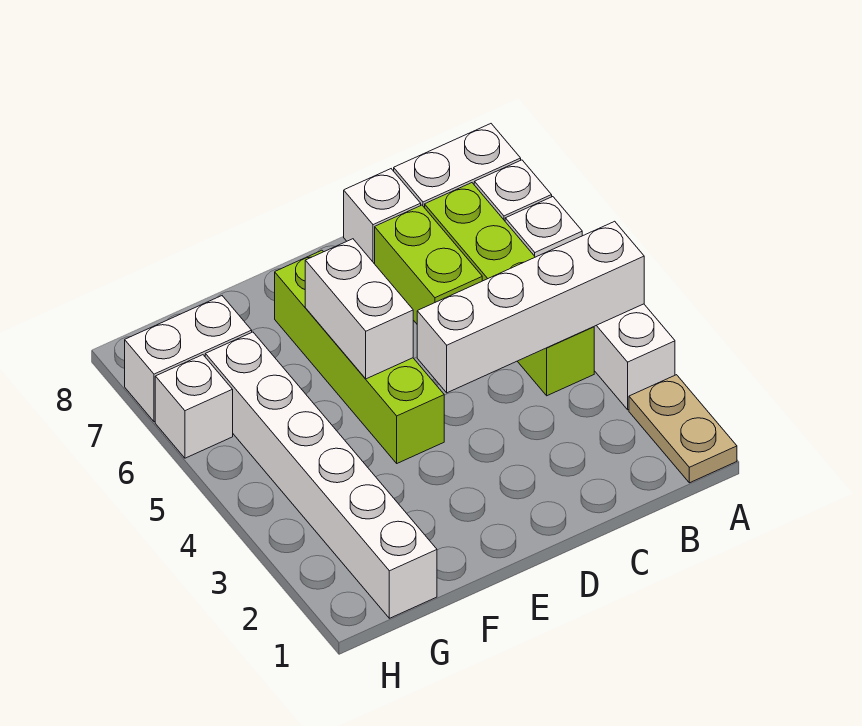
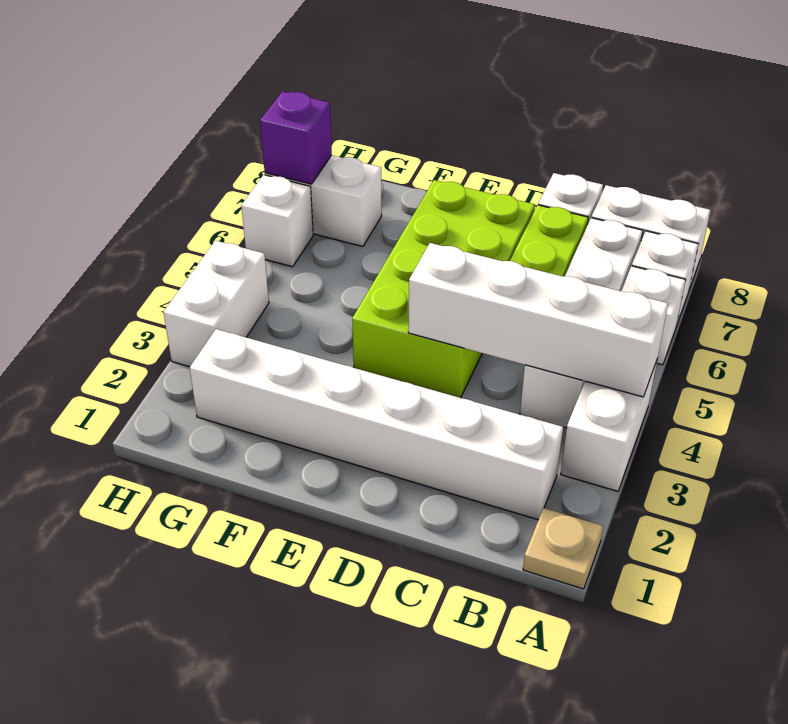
tan plate A1:A2 level 1 -> tan plate A1 level 1
lime brick B4:B7 level 1 -> white brick B4:B7 level 1
lime brick E4:E7 level 1 -> lime brick D4:E7 level 1
white brick E5:E6 level 2 -> white brick H3:H4 level 1
white brick G1:G6 level 1 -> white brick B2:G2 level 1
none -> purple brick H7 level 2

